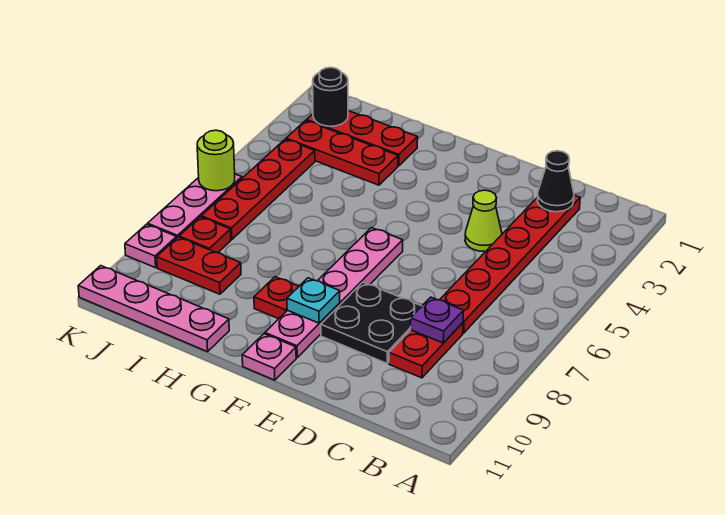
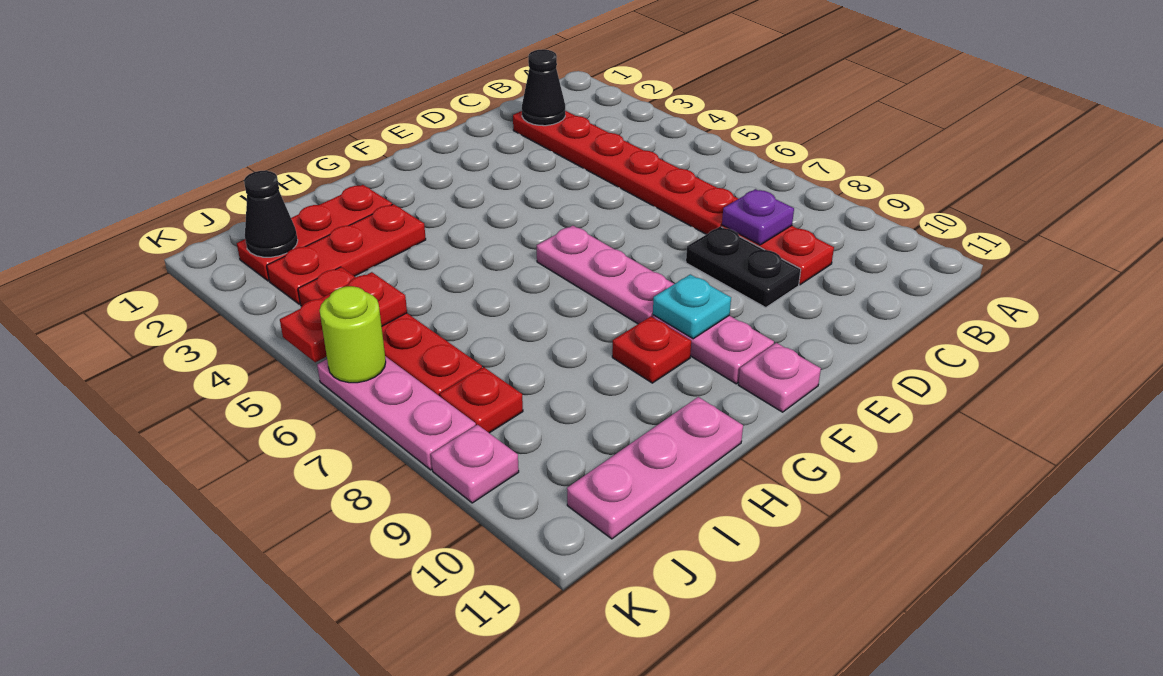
lime cone D4 level 1 -> none
black plate D8:E9 level 1 -> black plate D8:D9 level 1
pink plate H11:K11 level 1 -> pink plate H11:J11 level 1
red plate I9:J9 level 1 -> red plate J5:K5 level 2
black round brick J2 level 2 -> black cone J2 level 2

